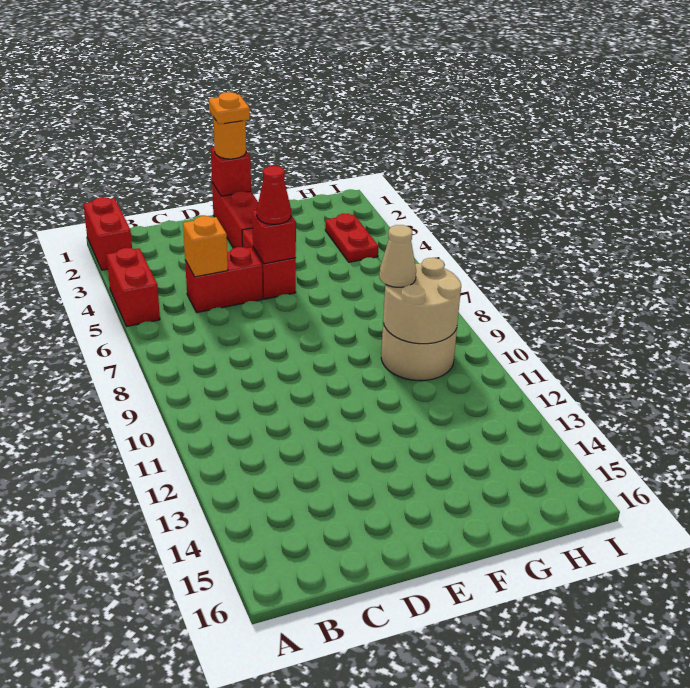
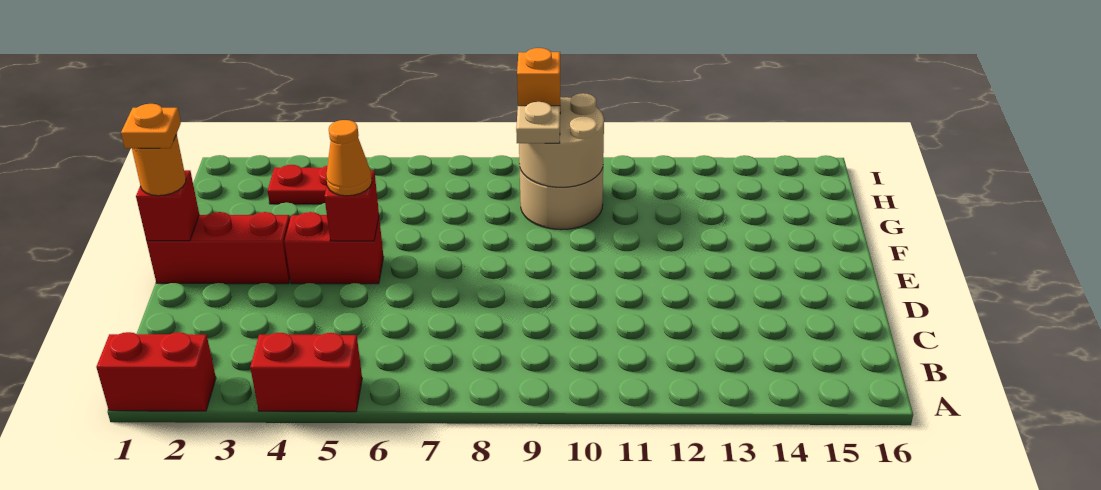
red brick C5:D5 level 1 -> none
orange brick C5 level 2 -> orange brick H9 level 3
red cone E5 level 3 -> orange cone E5 level 3
tan cone G9 level 3 -> tan plate G9 level 3

